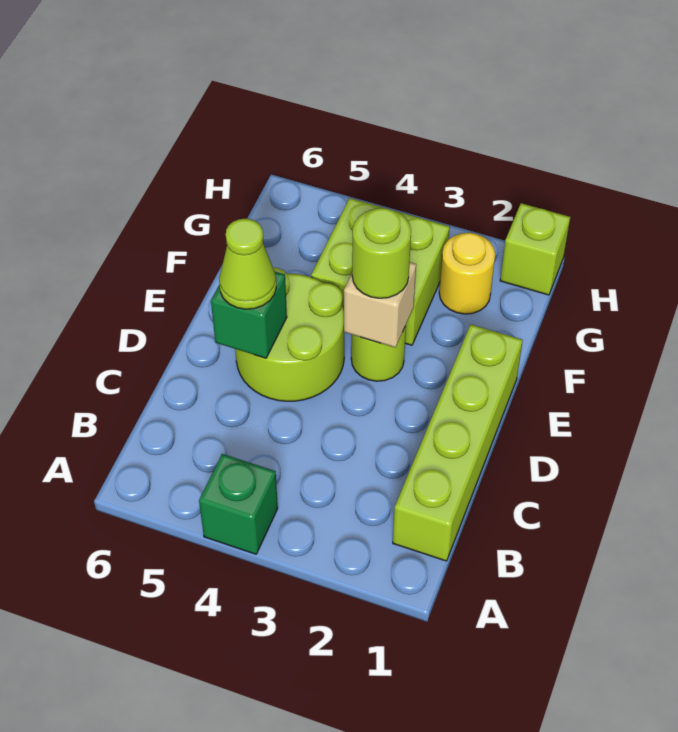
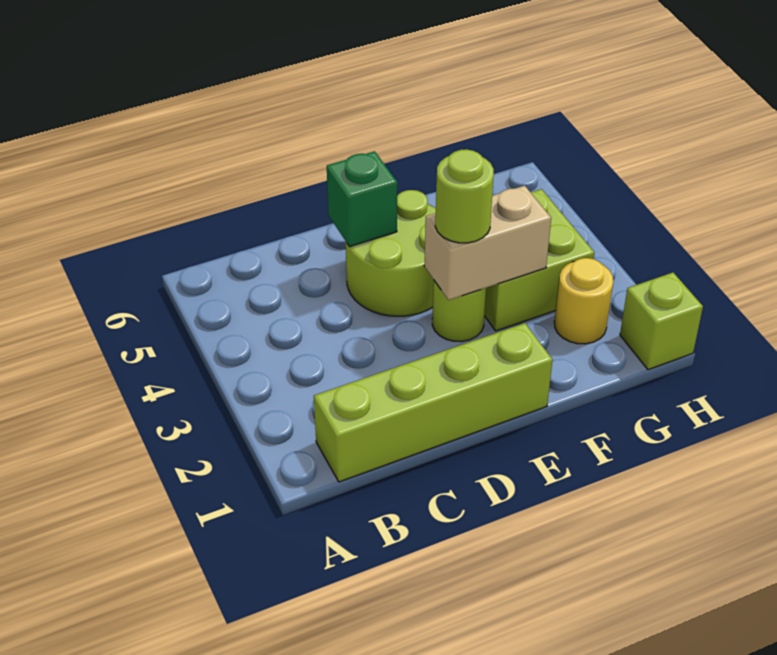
green brick A4 level 1 -> none
lime cone D5 level 3 -> none
tan brick E3 level 2 -> tan brick E3:F3 level 2

